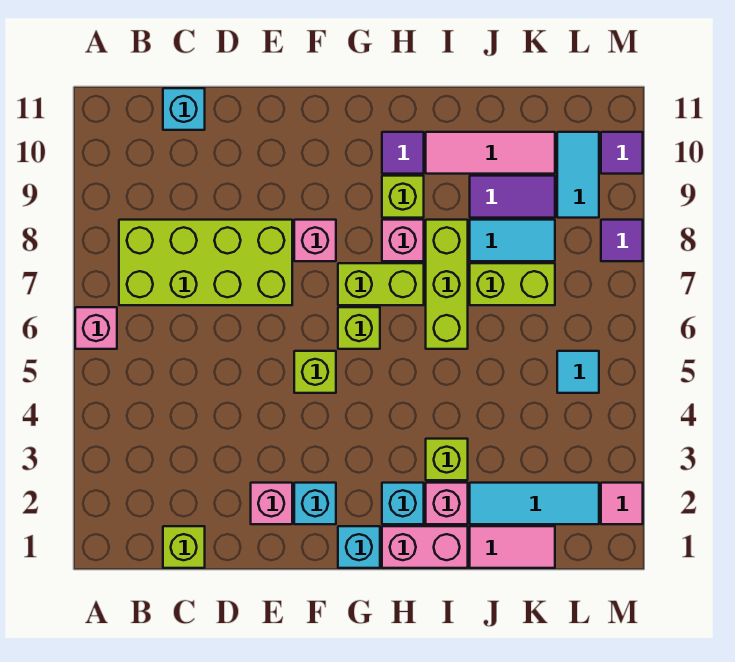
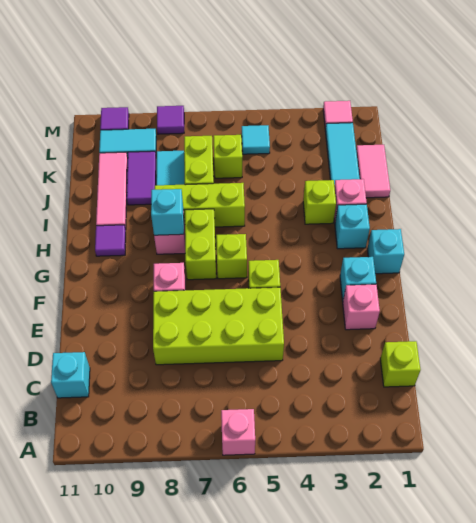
lime brick B7:E8 level 1 -> lime brick D5:E8 level 1
pink brick H1:I1 level 1 -> none
none -> cyan brick H8 level 2
lime brick H9 level 1 -> lime brick K6 level 1

